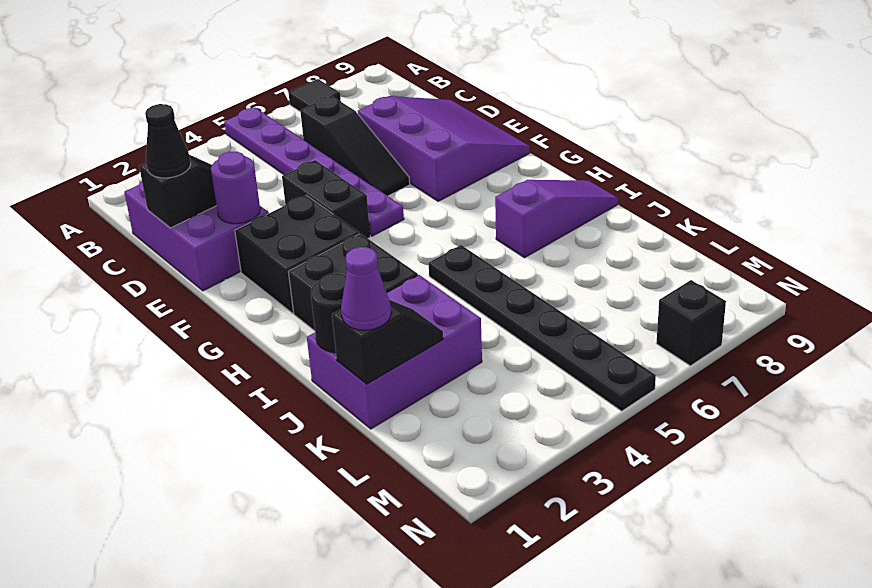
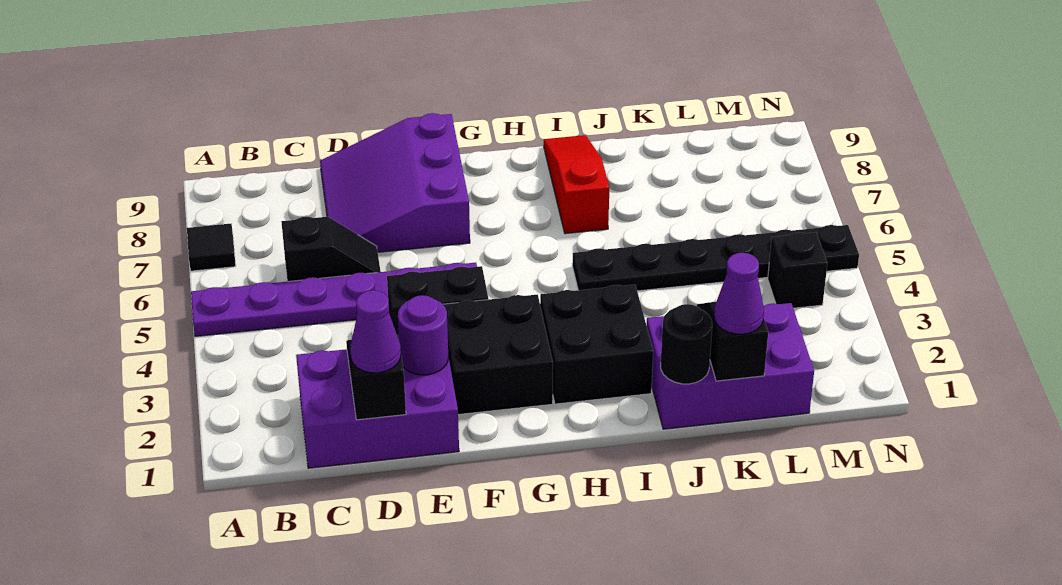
black slope C6:E6 level 1 top C -> black slope C6:D6 level 1 top C
black cone D1 level 3 -> purple cone D1 level 3
purple slope D7:F9 level 1 top 7 -> purple slope D7:F9 level 1 top F
purple slope I7:I9 level 1 top 7 -> red slope I7:I9 level 1 top 7
purple brick J1:K3 level 1 -> purple brick J1:L2 level 1
black brick N7 level 1 -> black brick M4 level 1

